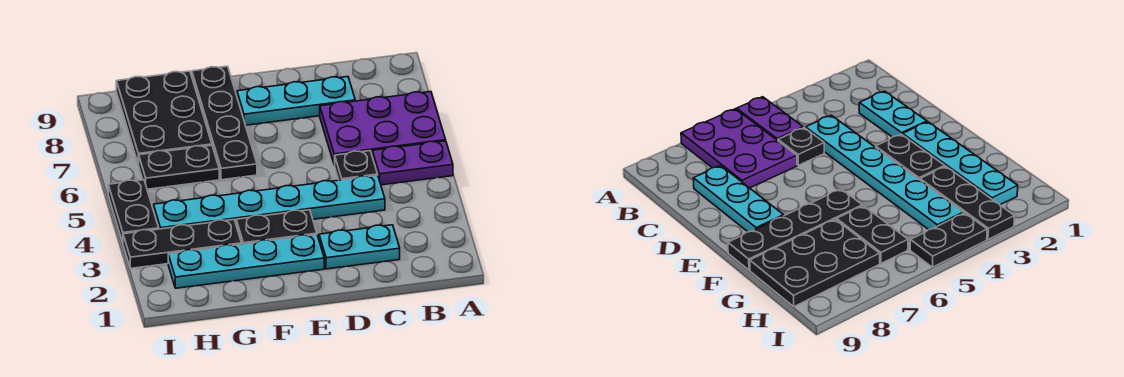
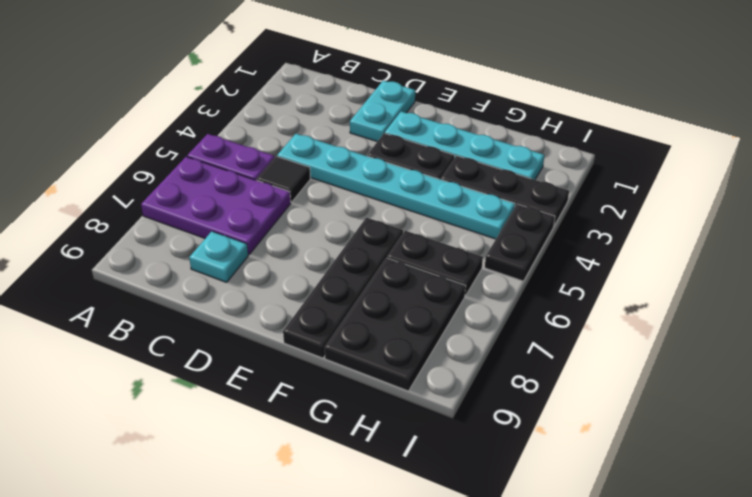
cyan plate C2:D2 level 1 -> cyan plate D1:D2 level 1
black plate C5 level 1 -> black tile C5 level 1
cyan plate C8:E8 level 1 -> cyan plate C8 level 1

